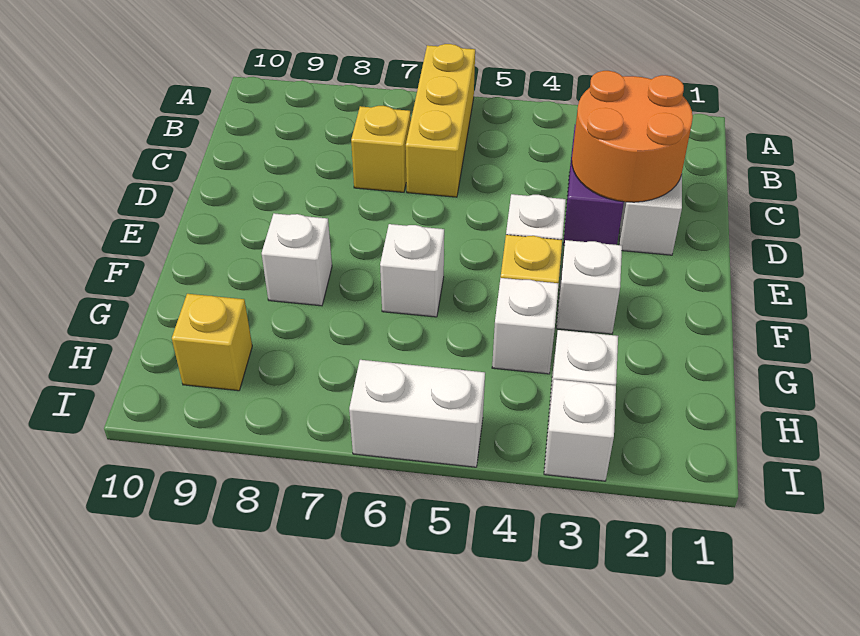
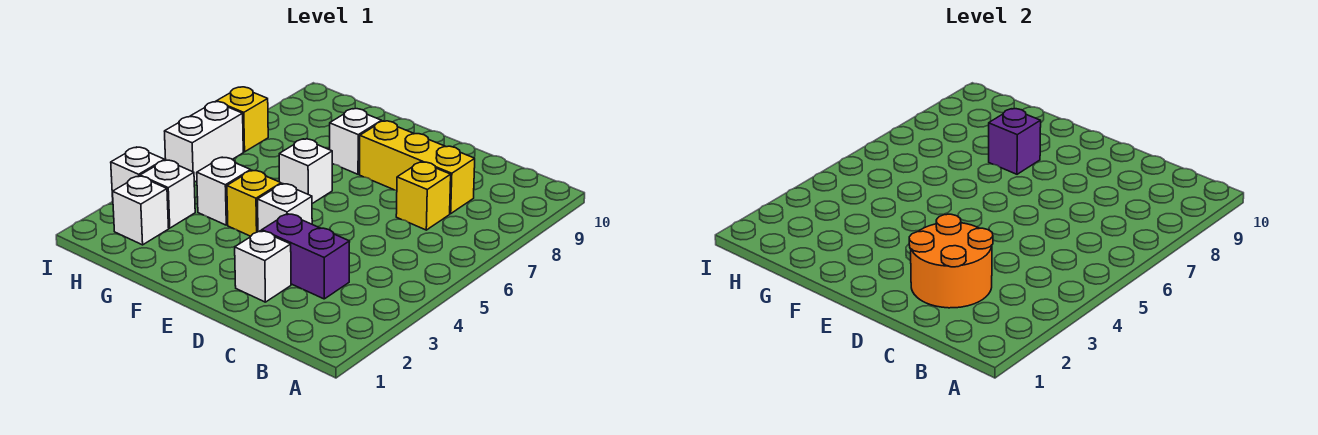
yellow brick A6:C6 level 1 -> yellow brick C8:E8 level 1
white brick F3 level 1 -> white brick H2 level 1
none -> purple brick F8 level 2
yellow brick H9 level 1 -> yellow brick I7 level 1

